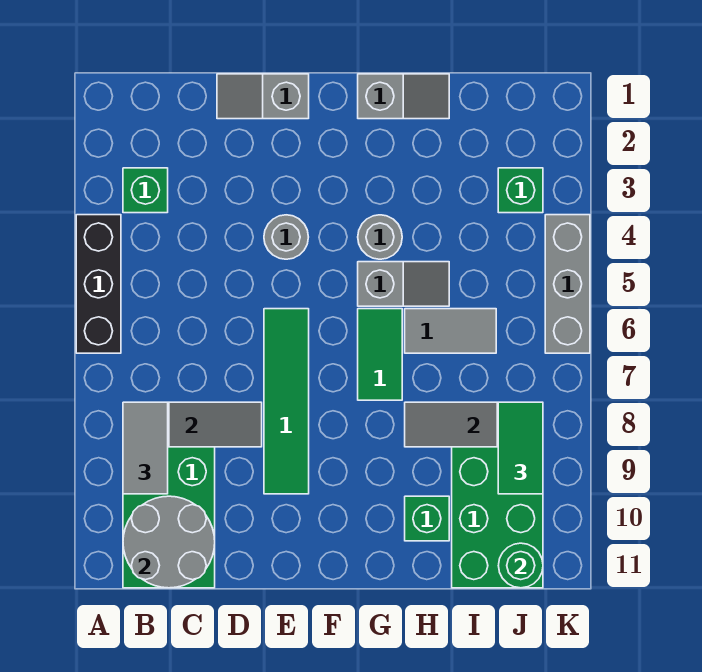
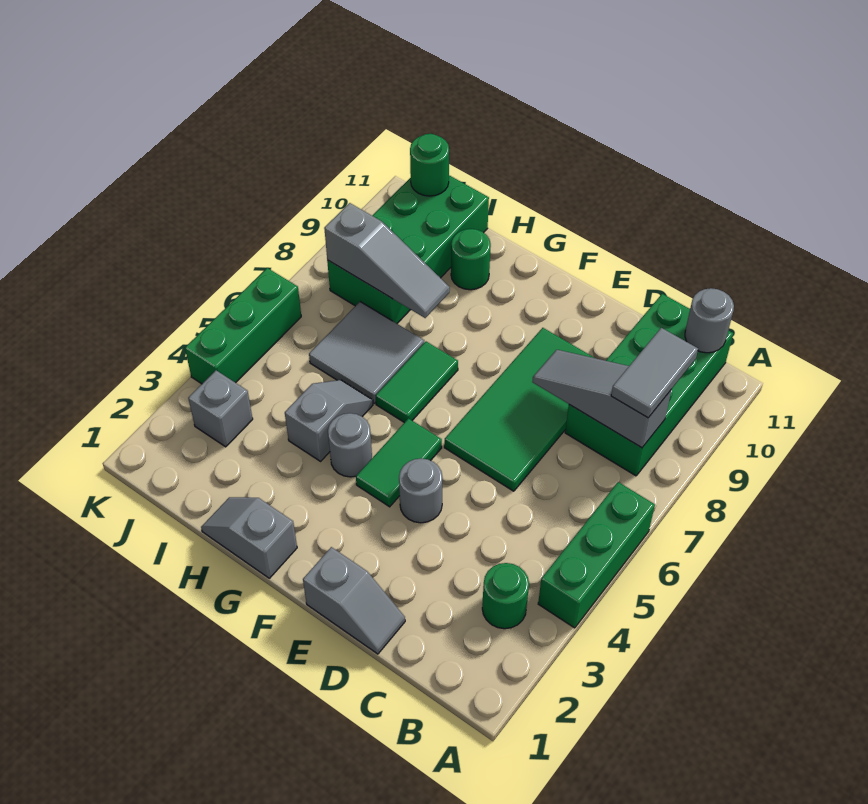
black brick A4:A6 level 1 -> green brick A4:A6 level 1
green brick B3 level 1 -> green round brick B3 level 1
grey round brick B10:C11 level 2 -> grey round brick B11 level 2
green tile E6:E9 level 1 -> green tile D6:E9 level 1
grey slope G5:H5 level 1 top G -> grey slope H4:H5 level 1 top 4
grey tile H6:I6 level 1 -> grey tile H6:I7 level 1
green brick H10 level 1 -> green round brick H10 level 1
green brick J3 level 1 -> grey brick J3 level 1
green tile J8:J9 level 3 -> green tile F4:F5 level 1
grey brick K4:K6 level 1 -> green brick K4:K6 level 1

